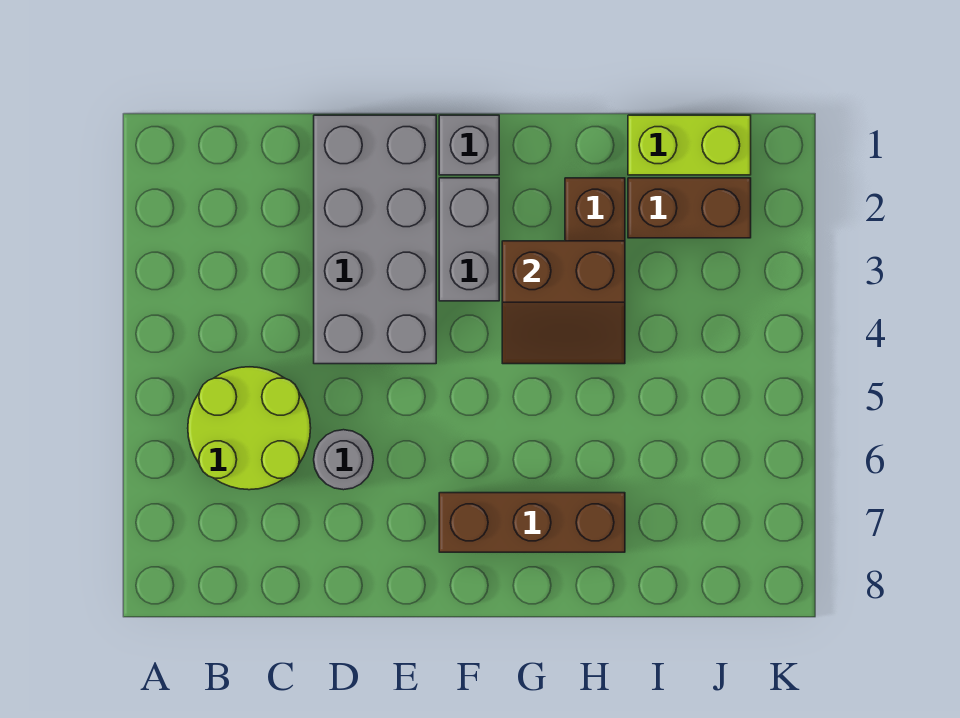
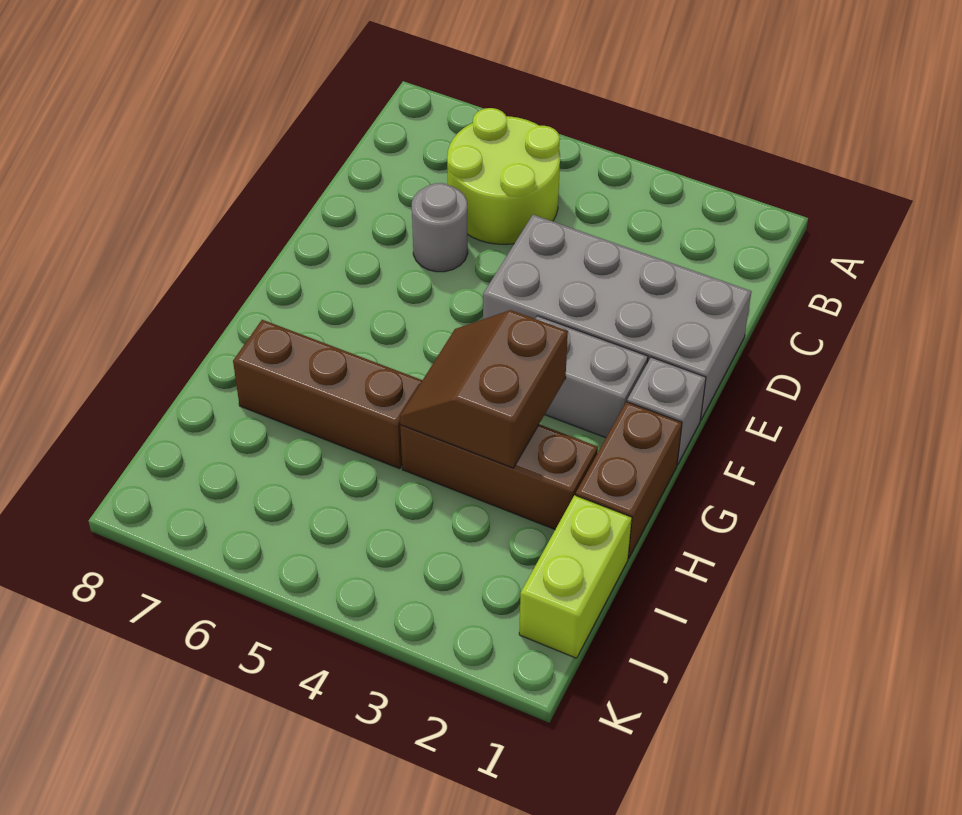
brown brick F7:H7 level 1 -> brown brick H5:H7 level 1
brown brick I2:J2 level 1 -> brown brick G1:H1 level 1

